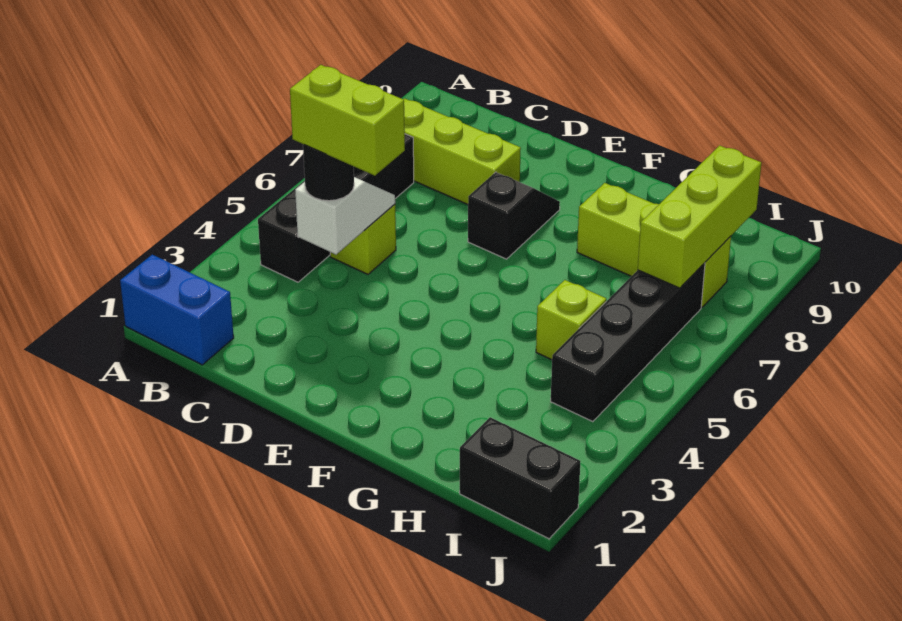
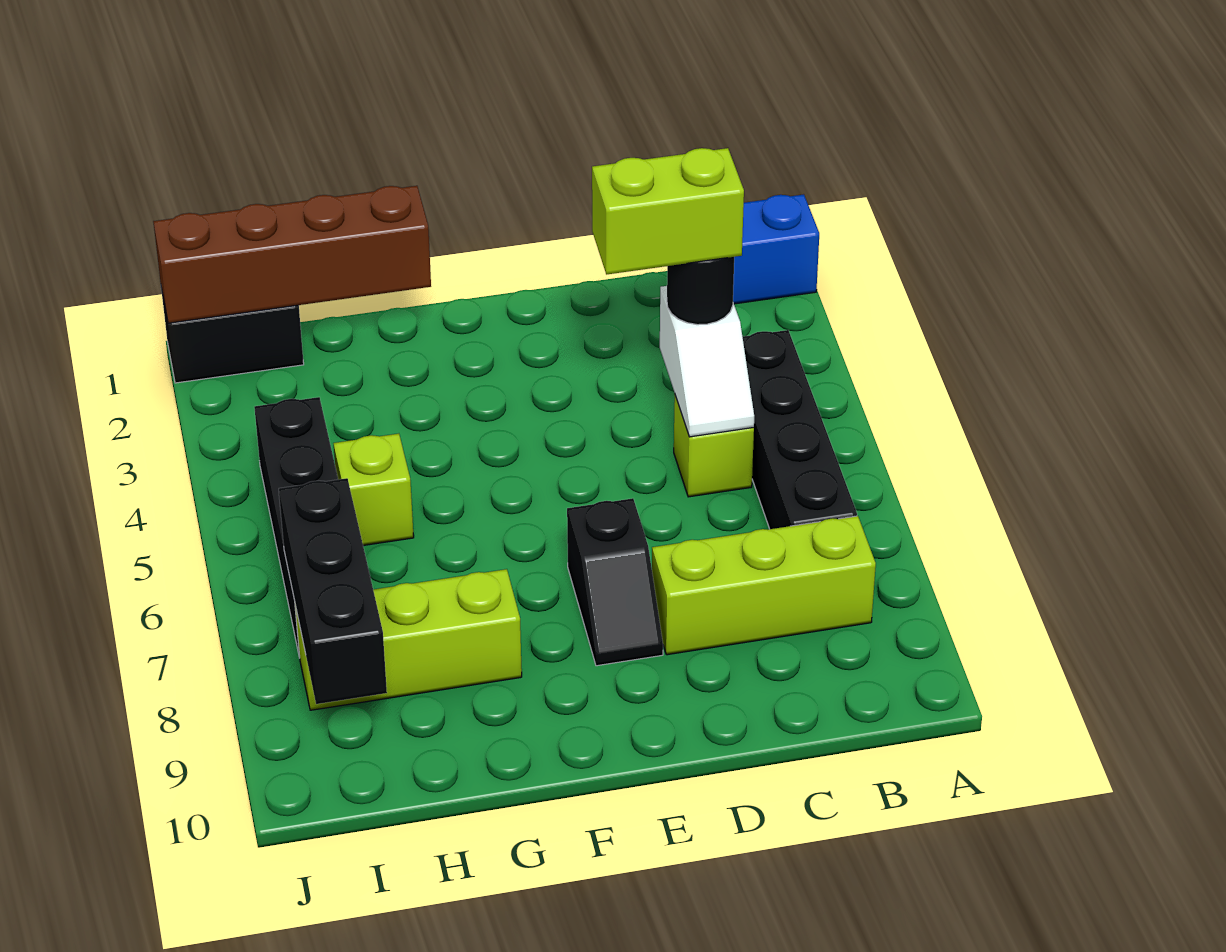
none -> brown brick G1:J1 level 2
lime brick I7:I9 level 2 -> black brick I7:I9 level 2

